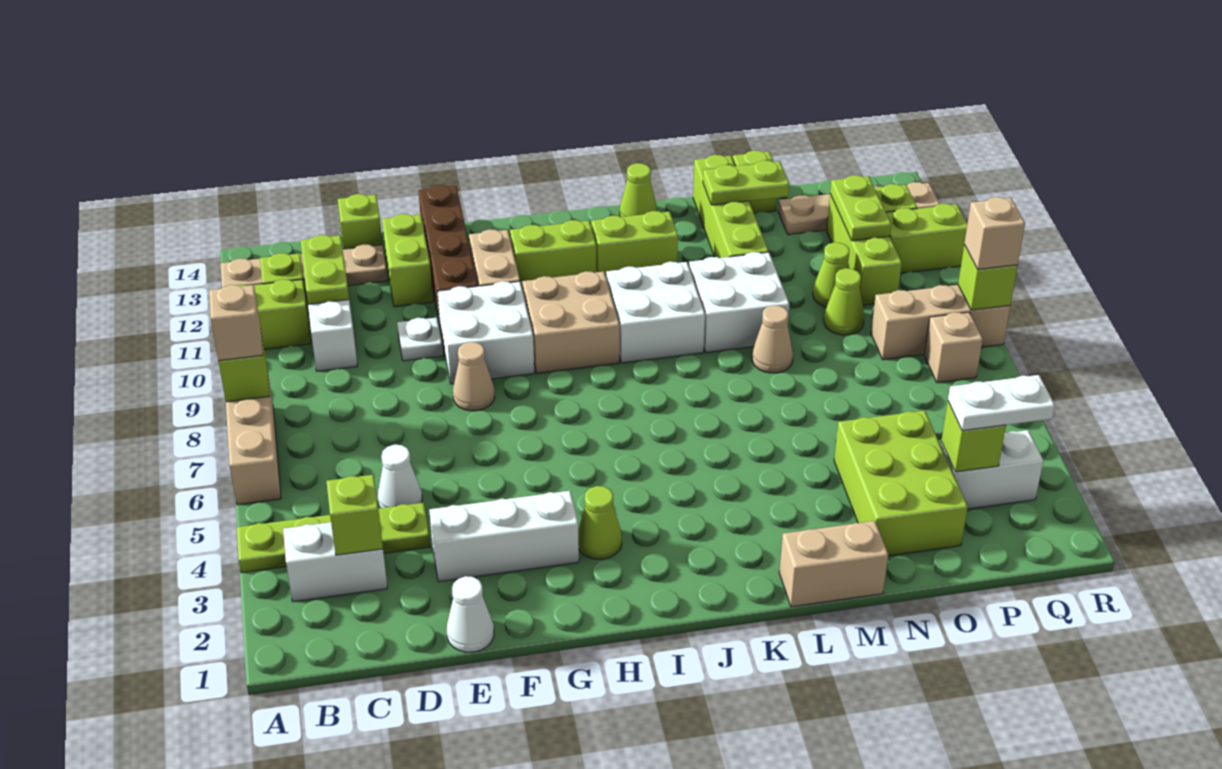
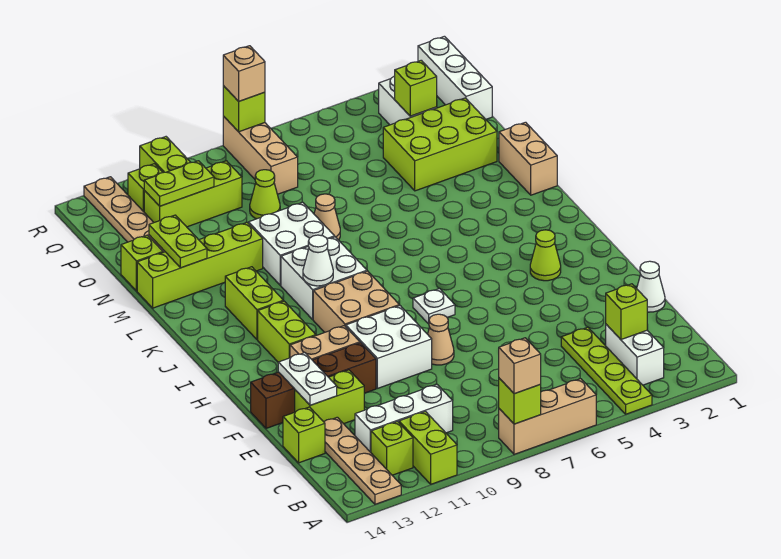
lime plate C11:C12 level 2 -> none
white cone D5 level 1 -> white cone J10 level 2
white brick E3:G3 level 1 -> white brick P1:R1 level 1
white plate E10 level 1 -> white plate H7 level 1
lime cone K14 level 1 -> none
lime cone O10 level 1 -> none
white plate P3:Q3 level 3 -> white plate E13:F13 level 2
tan brick Q7 level 1 -> none

